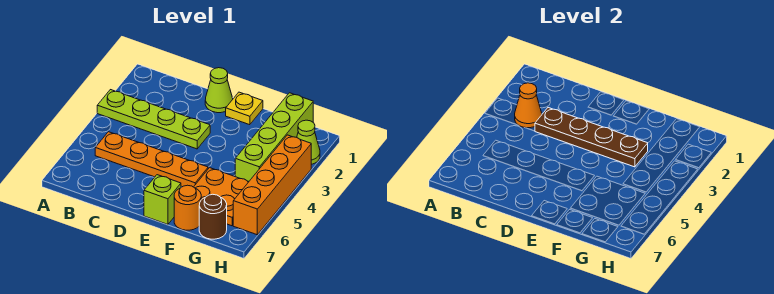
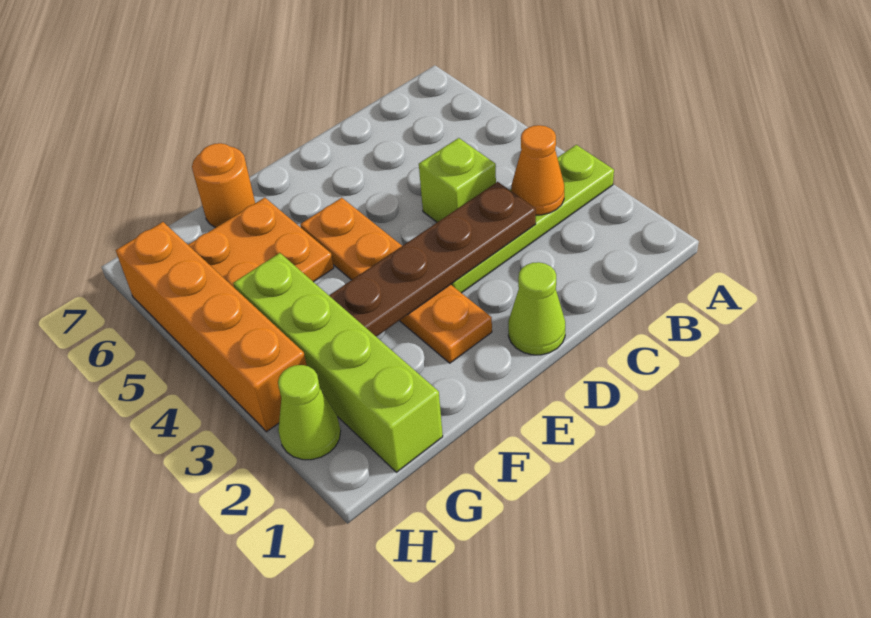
orange plate B5:E5 level 1 -> orange plate E2:E5 level 1
yellow plate E1 level 1 -> none
lime brick E7 level 1 -> lime brick C4 level 1
brown round brick G7 level 1 -> none

